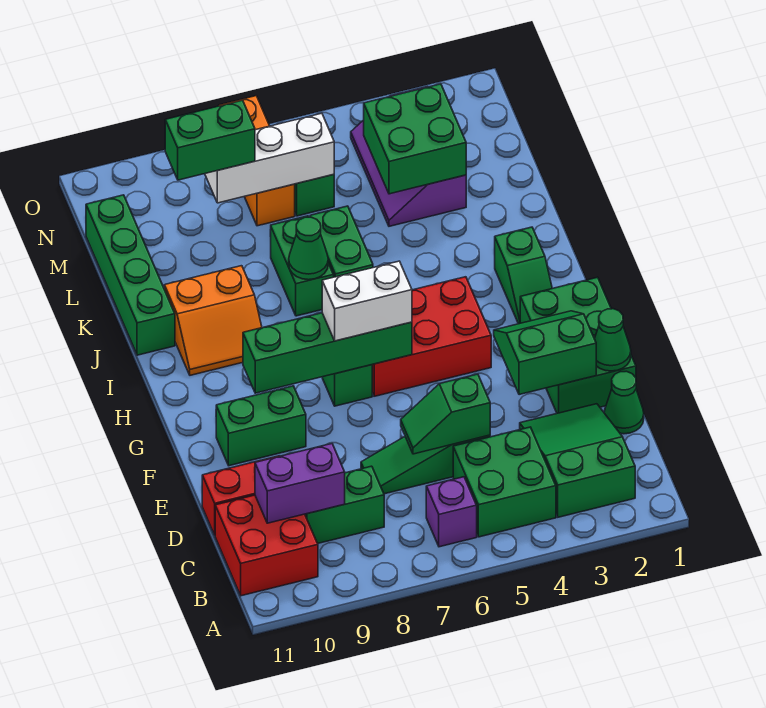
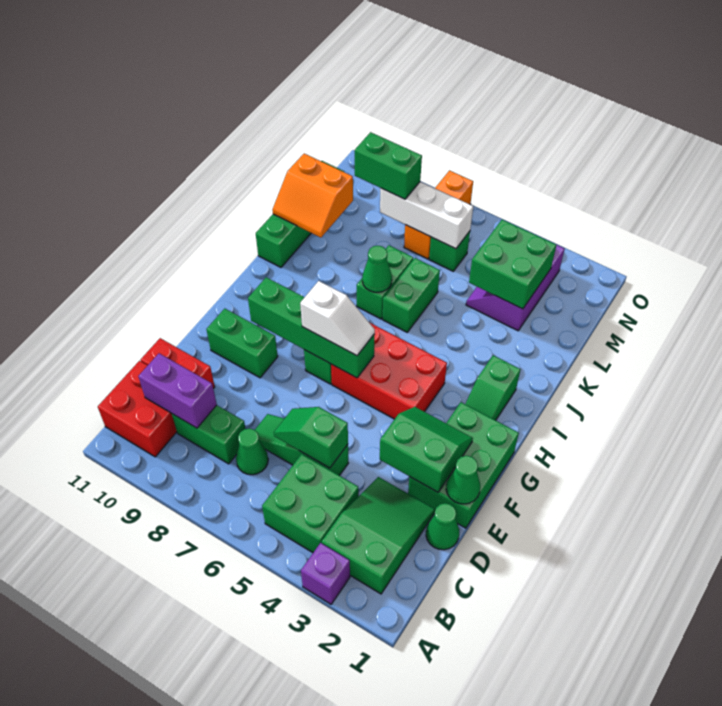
purple brick B6 level 1 -> purple brick A3 level 1
none -> green cone C7 level 1
white brick G6:G7 level 3 -> white slope G6:G7 level 3 top 7
orange slope I9:J10 level 1 top J -> orange slope K10:L11 level 2 top L

